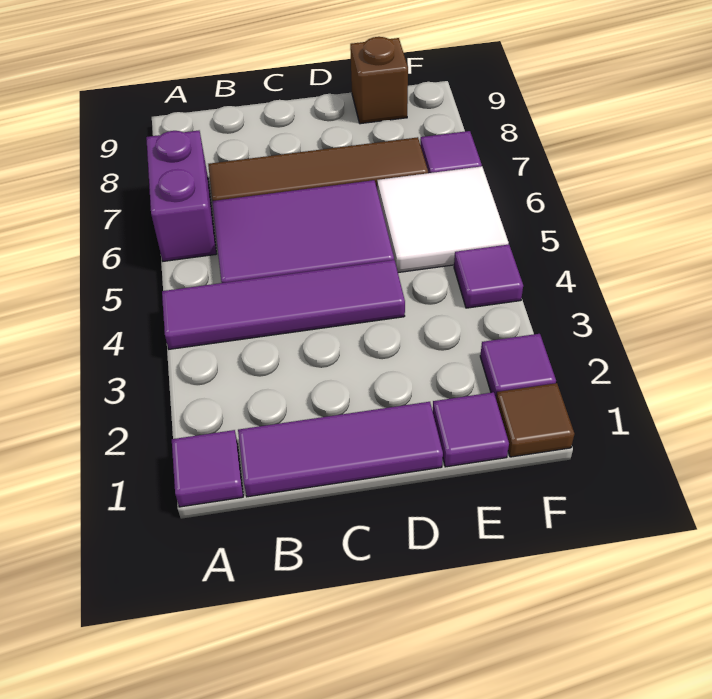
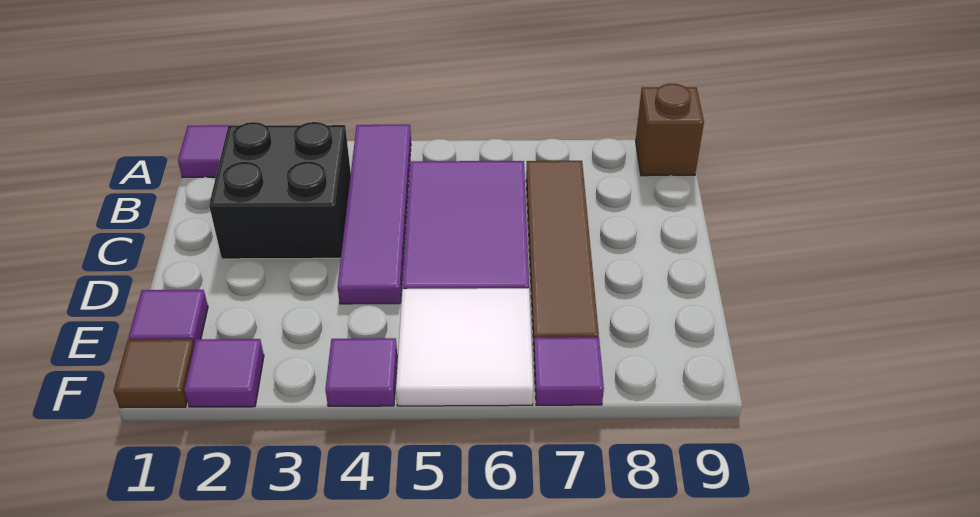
purple brick A6:A7 level 1 -> none
purple tile B1:D1 level 1 -> none
none -> black brick B2:C3 level 1
brown brick E9 level 1 -> brown brick A9 level 1

